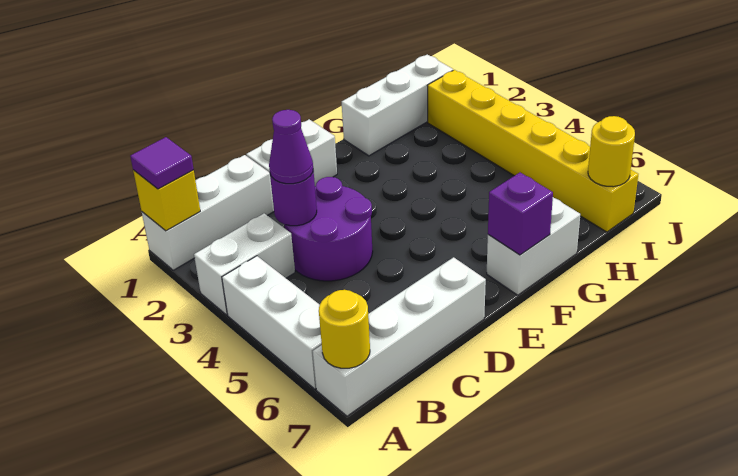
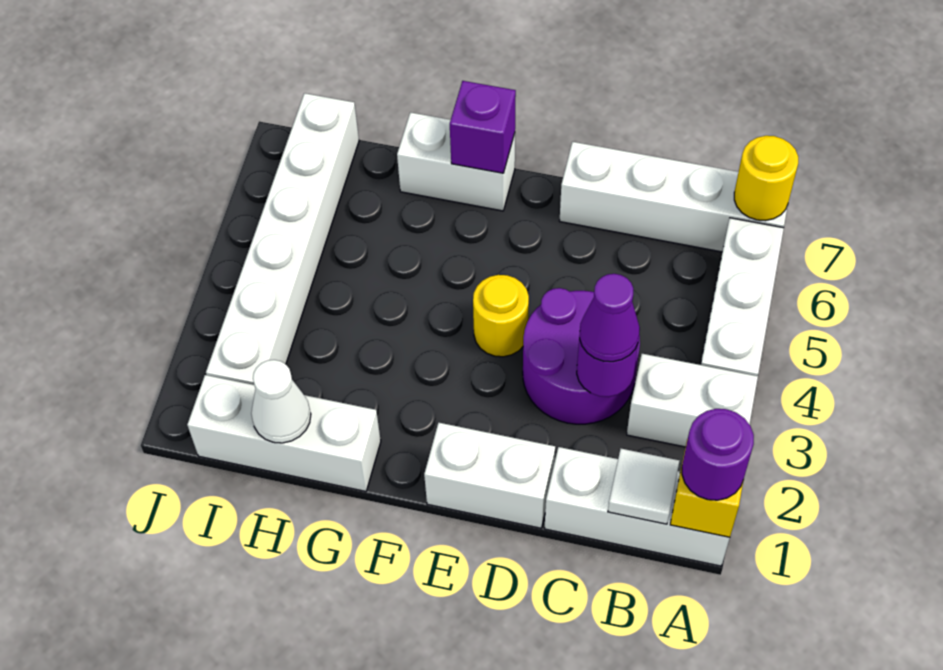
purple tile A1 level 3 -> purple round brick A1 level 3
none -> white tile B1 level 2
none -> white cone H1 level 2
yellow brick I2:I7 level 1 -> white brick I2:I7 level 1
yellow round brick I7 level 2 -> yellow round brick E4 level 1

